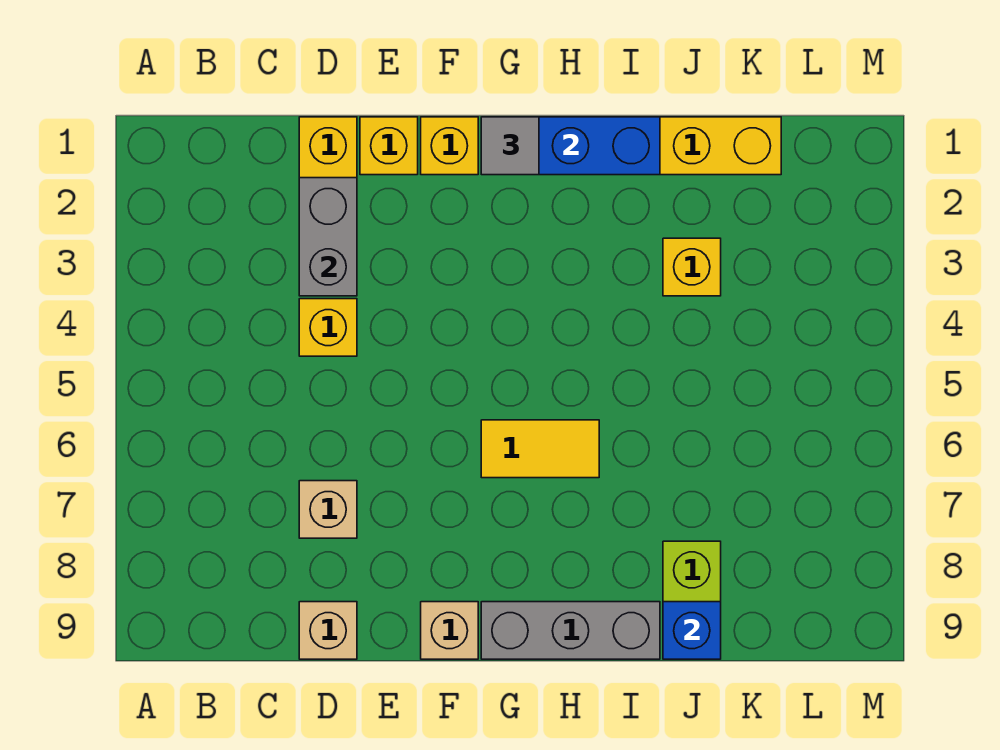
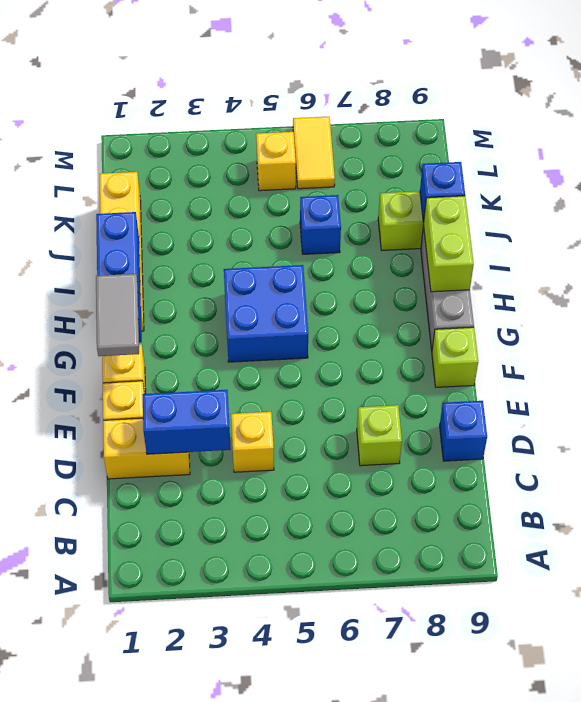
grey brick D2:D3 level 2 -> blue brick D2:D3 level 2
tan brick D7 level 1 -> lime brick D7 level 1
tan brick D9 level 1 -> blue brick D9 level 1
tan brick F9 level 1 -> lime brick F9 level 1
grey tile G1 level 3 -> grey tile F1:G1 level 3
none -> blue brick G4:H5 level 1
yellow tile G6:H6 level 1 -> yellow tile L6:M6 level 1
none -> lime brick H9:I9 level 2
yellow brick J3 level 1 -> yellow brick L5 level 1
none -> blue brick J6 level 1

